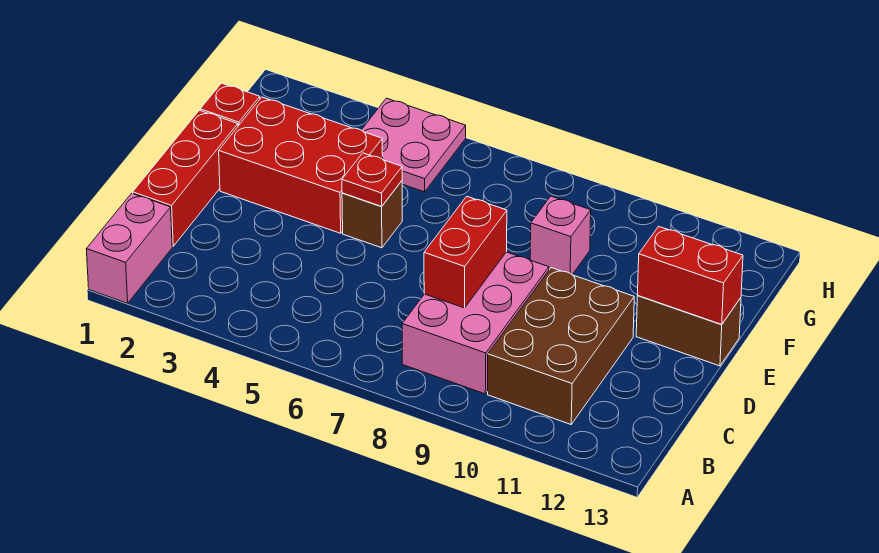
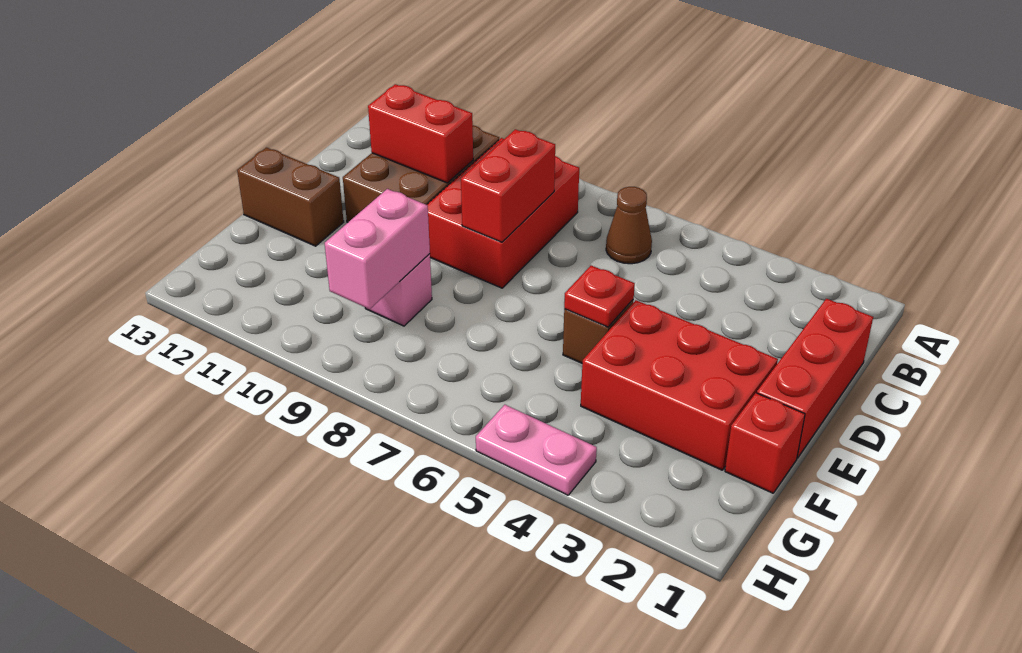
pink brick A1:B1 level 1 -> pink brick F9:G9 level 2
none -> brown cone B6 level 1
pink brick B8:D9 level 1 -> red brick B8:D9 level 1
red brick E12:E13 level 2 -> red brick C10:C11 level 2
pink plate G4:H5 level 1 -> pink plate H4:H5 level 1

